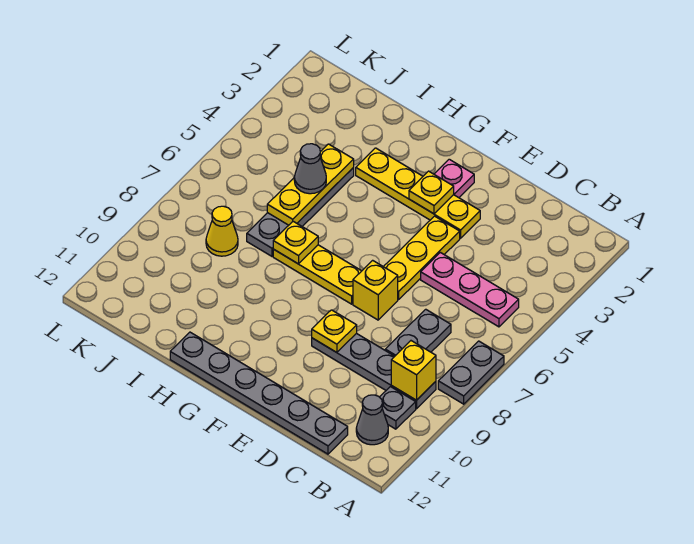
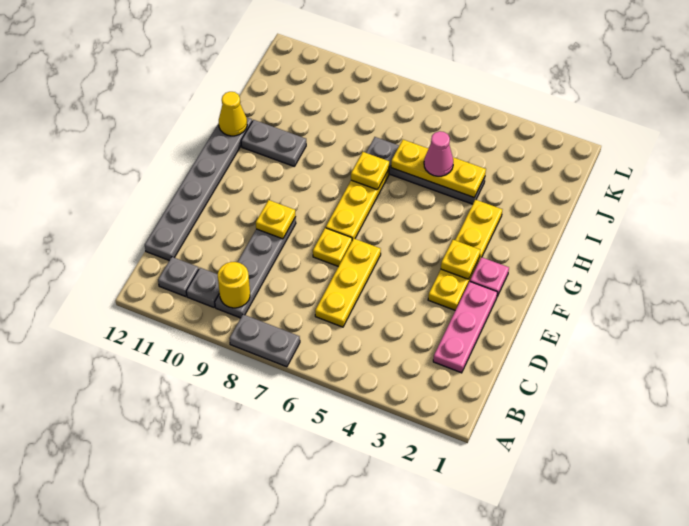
pink plate B5:D5 level 1 -> pink plate C2:E2 level 1
yellow brick B9 level 2 -> yellow round brick B9 level 2
grey cone B11 level 1 -> grey plate B11 level 1
grey plate C7:C8 level 1 -> grey plate H10:H11 level 1
yellow plate E4:E6 level 1 -> yellow plate C6:E6 level 1
yellow brick E7 level 1 -> yellow plate E7 level 1
grey cone I5 level 3 -> pink cone I5 level 3
yellow cone J8 level 1 -> yellow cone H12 level 2

